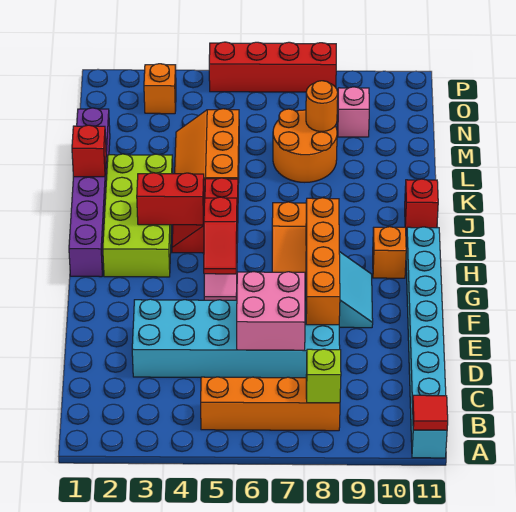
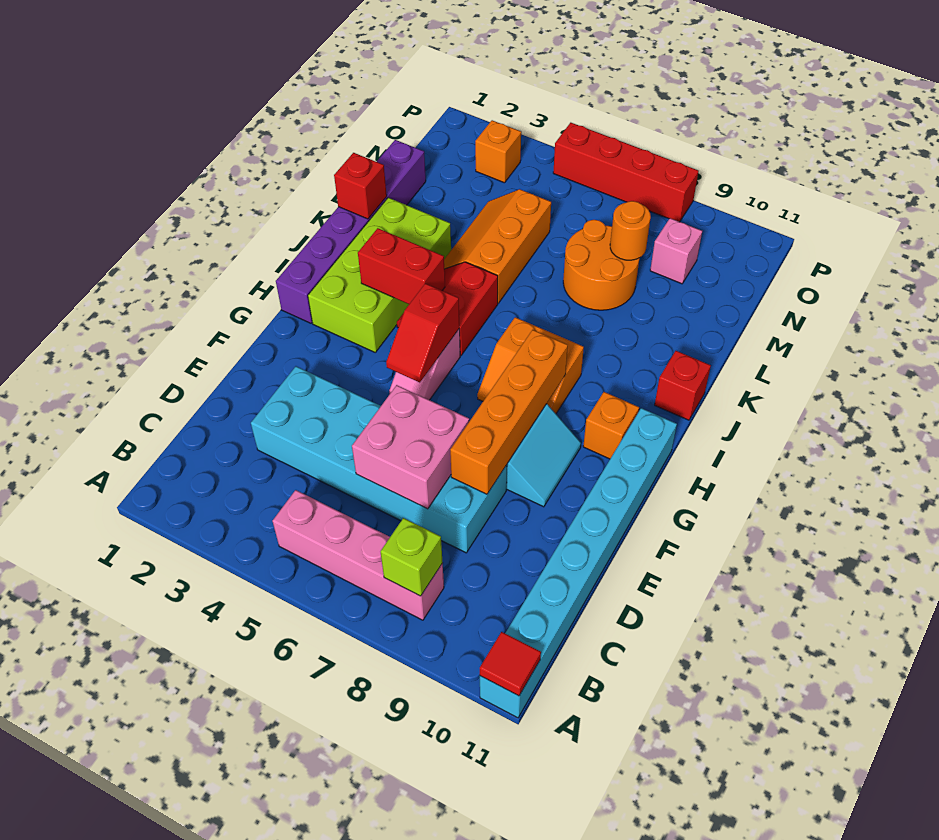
orange brick B5:B8 level 1 -> pink brick B5:B8 level 1

